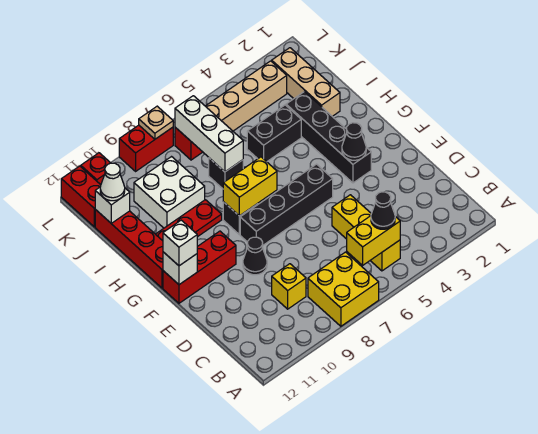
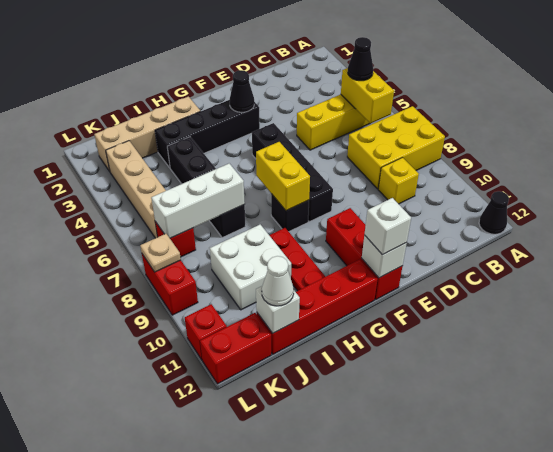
yellow brick A7:B8 level 1 -> yellow brick A7:C8 level 1
black cone E9 level 1 -> black cone A12 level 1
tan brick I2:K2 level 1 -> tan brick H2:K2 level 1

